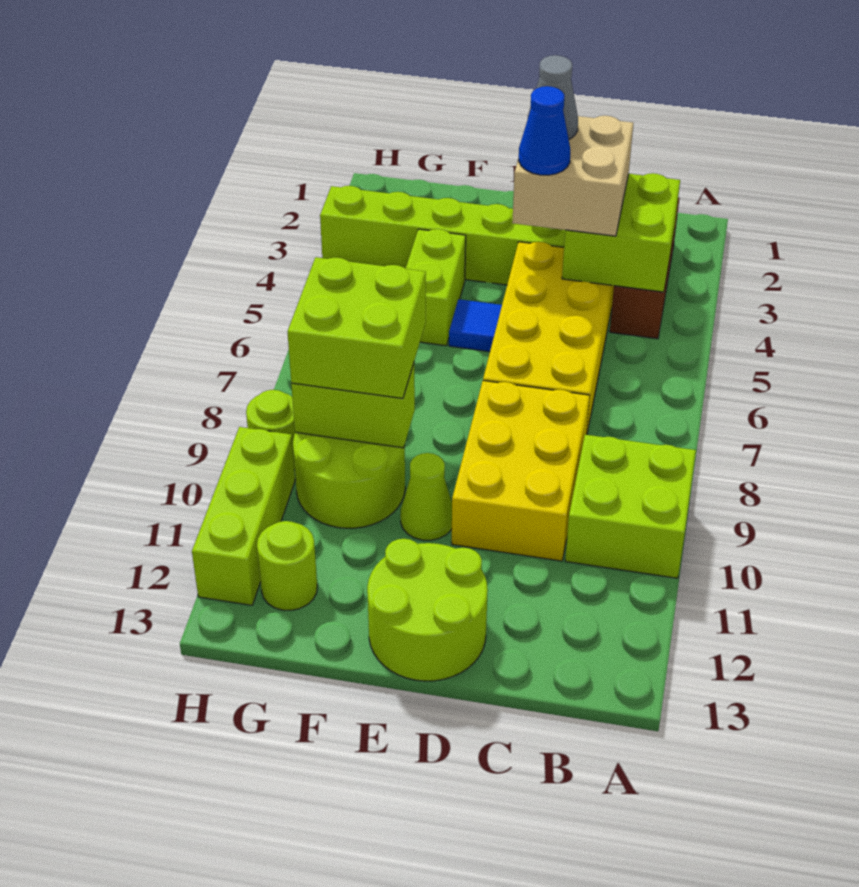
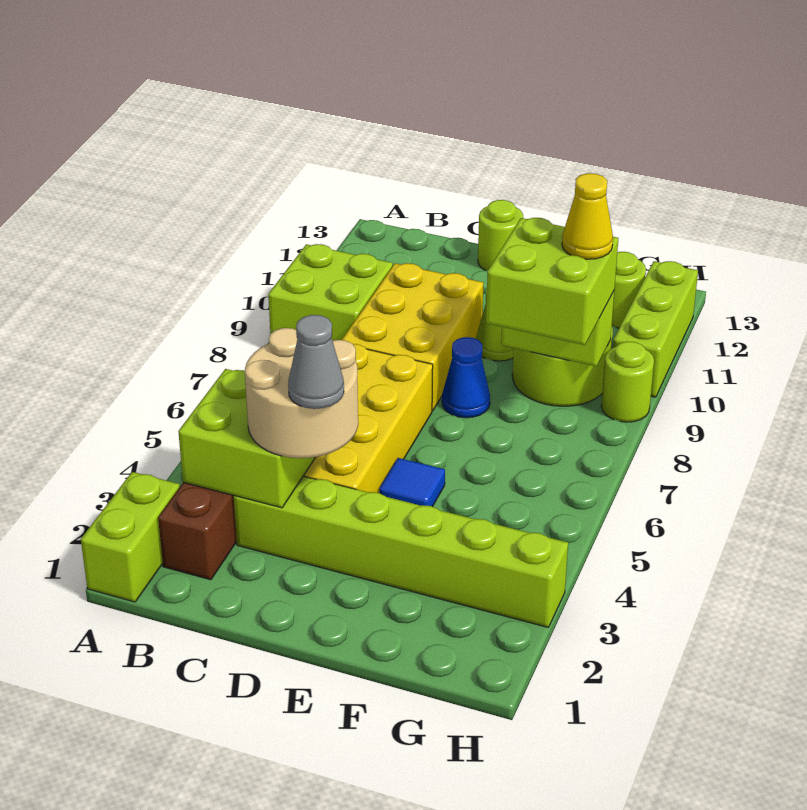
tan brick C3:D4 level 3 -> tan round brick C3:D4 level 3
blue cone D4 level 4 -> blue cone E8 level 1
lime round brick D12:E13 level 1 -> lime round brick D13 level 1
lime brick F4:F5 level 1 -> lime brick A1:A2 level 1
none -> yellow cone G9 level 4

